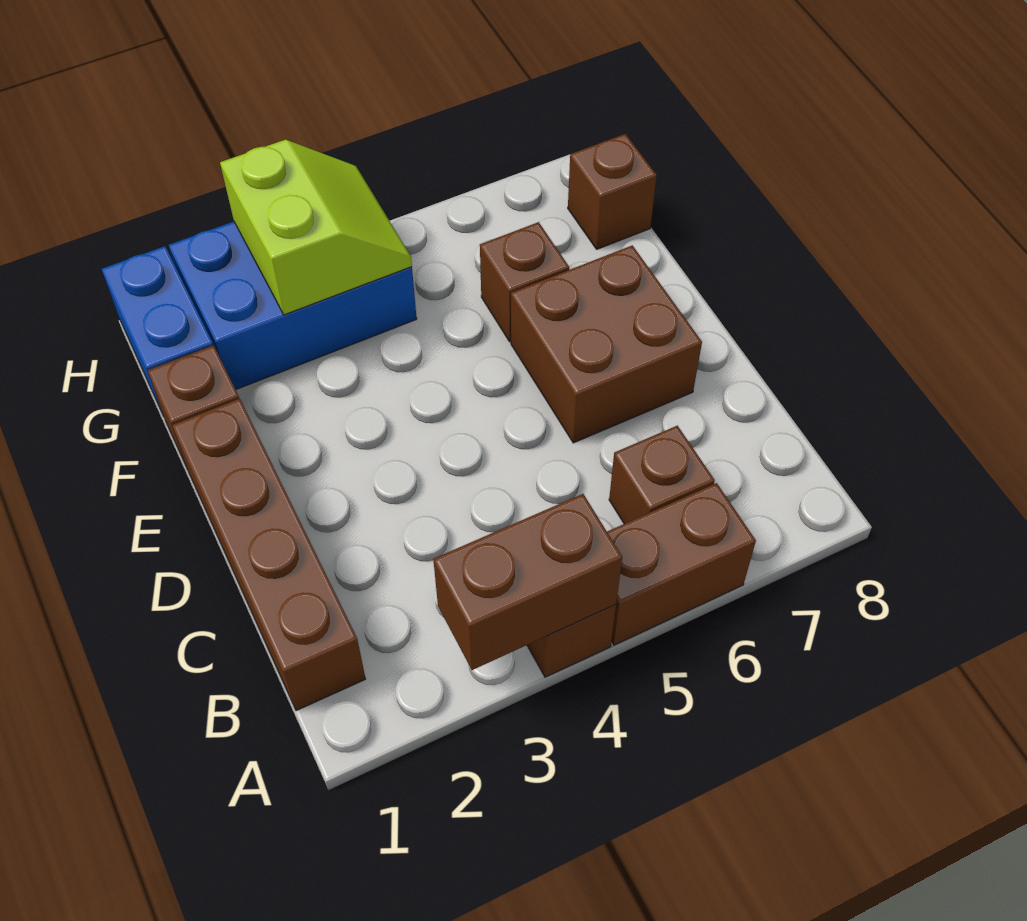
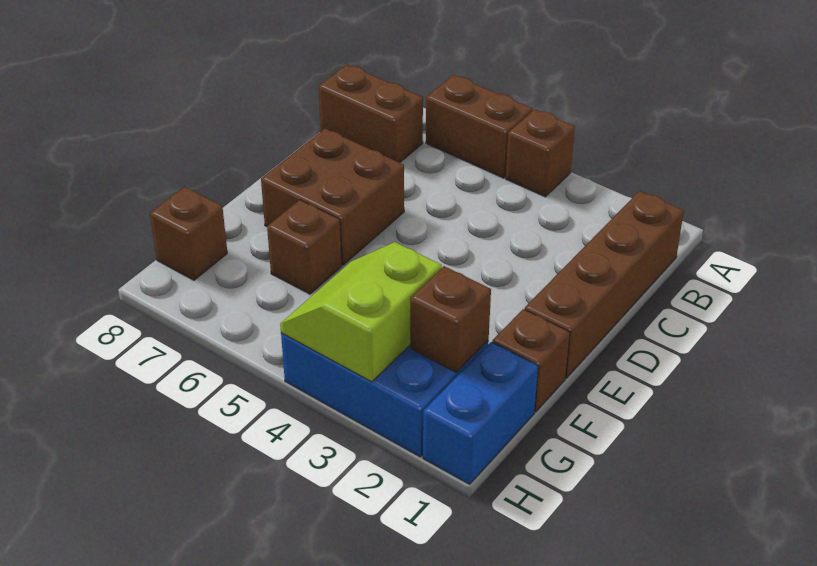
brown brick A3:A4 level 2 -> brown brick B7:B8 level 1
brown brick B6 level 1 -> brown brick G2 level 2

